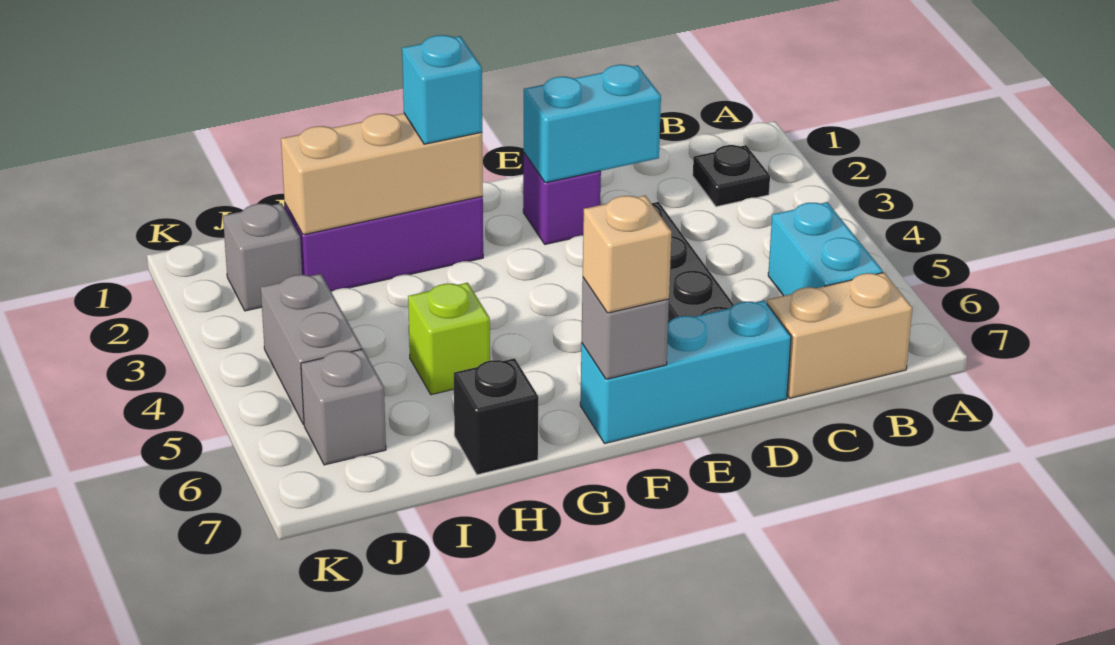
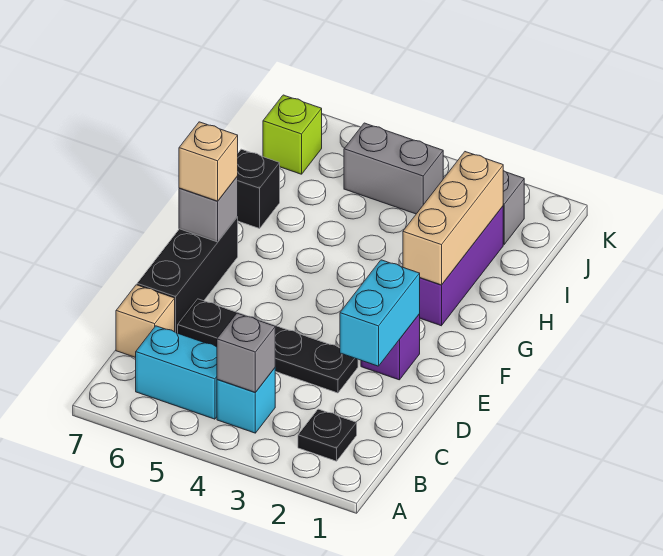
tan brick B7:C7 level 1 -> tan brick C7 level 1
cyan brick D7:F7 level 1 -> black brick D7:F7 level 1
cyan brick G2 level 3 -> cyan brick B4 level 1
lime brick H5 level 1 -> lime brick J7 level 1
grey brick J6 level 1 -> grey brick B4 level 2

